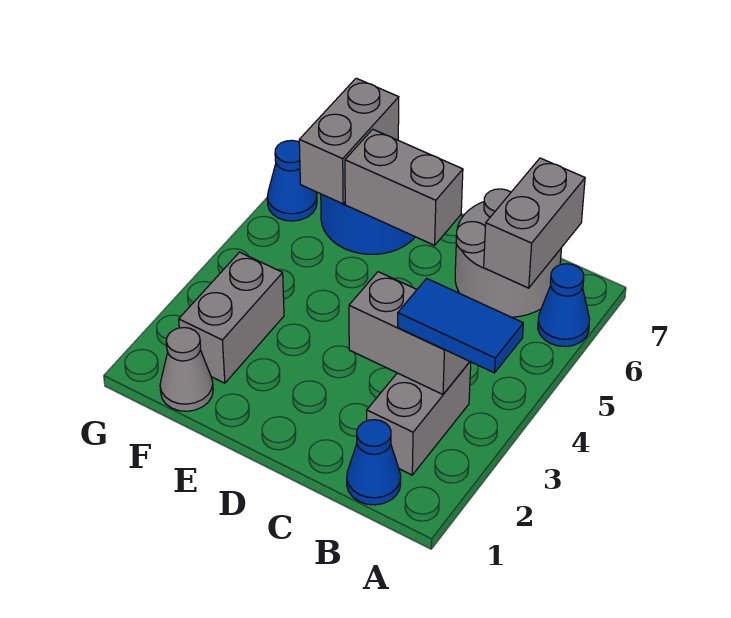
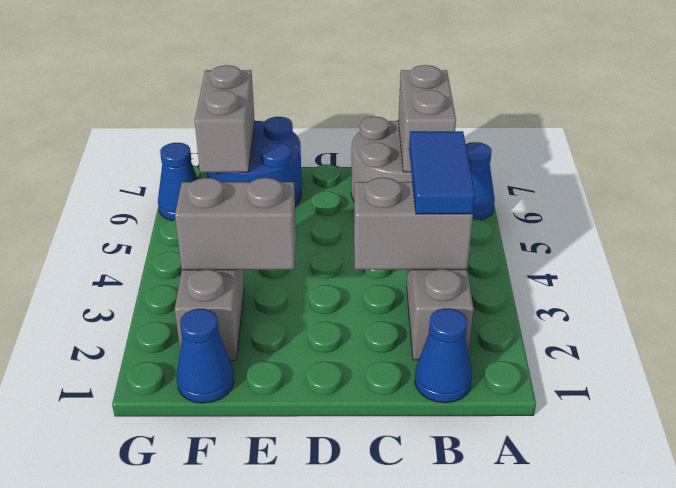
blue tile A3:B3 level 3 -> blue tile B3:B4 level 3
grey brick D6:E6 level 2 -> grey brick E3:F3 level 2
grey cone F1 level 1 -> blue cone F1 level 1

